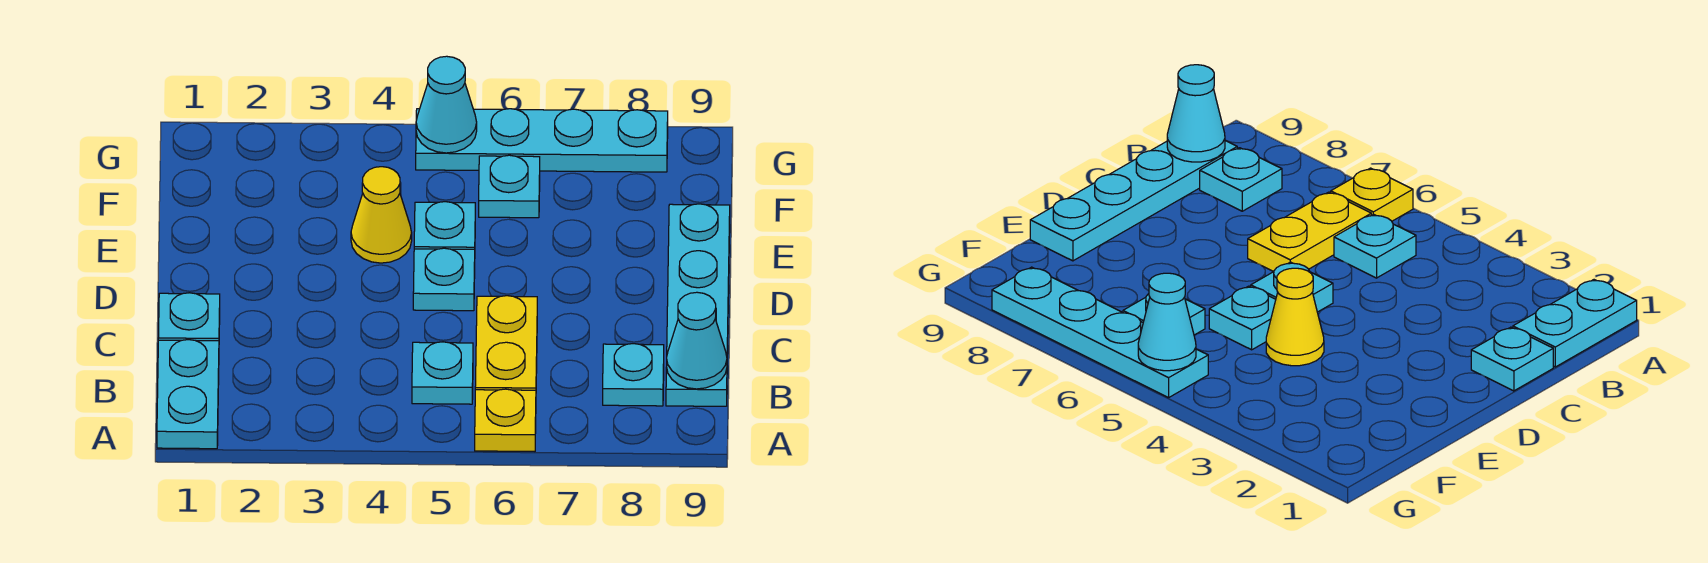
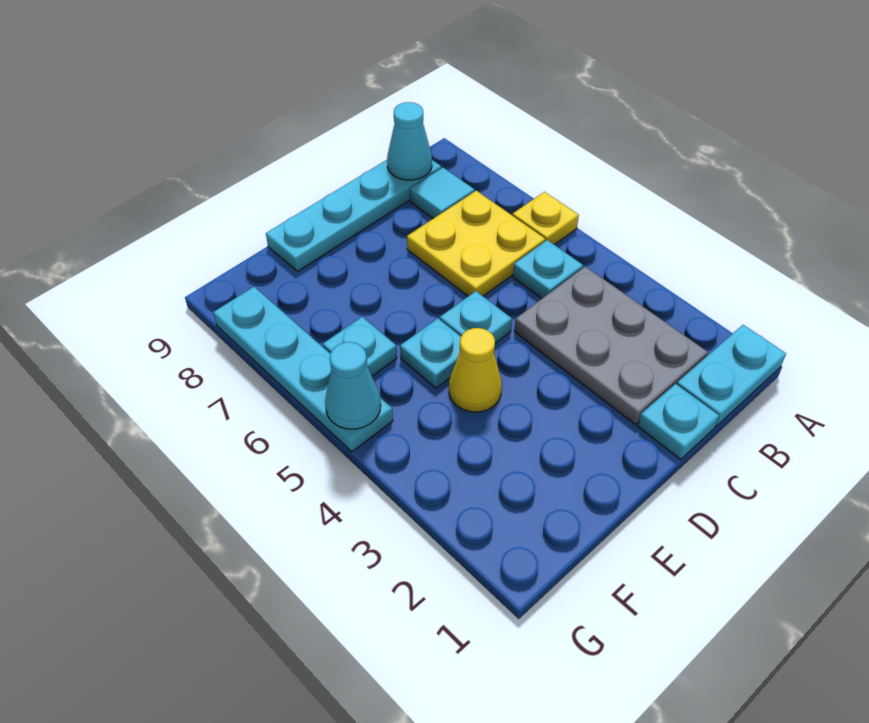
none -> grey plate B2:C4 level 1
yellow plate B6:C6 level 1 -> yellow plate B6:C7 level 1
cyan plate B8 level 1 -> cyan tile B8 level 1

